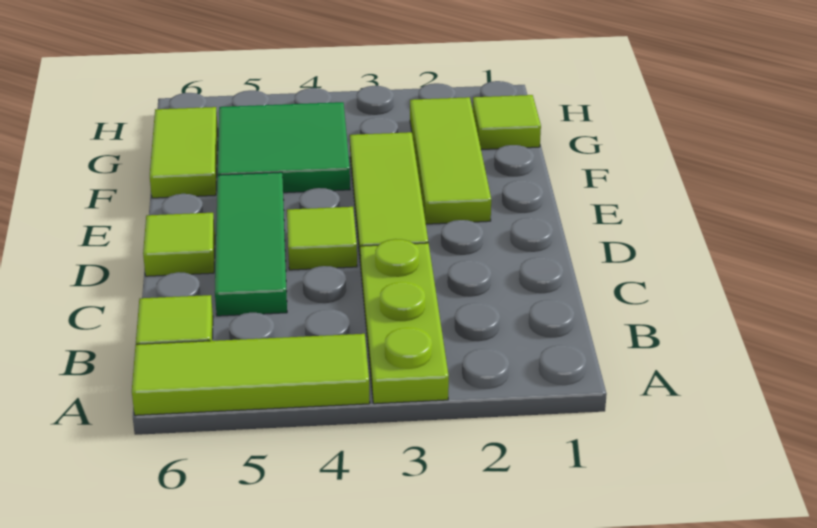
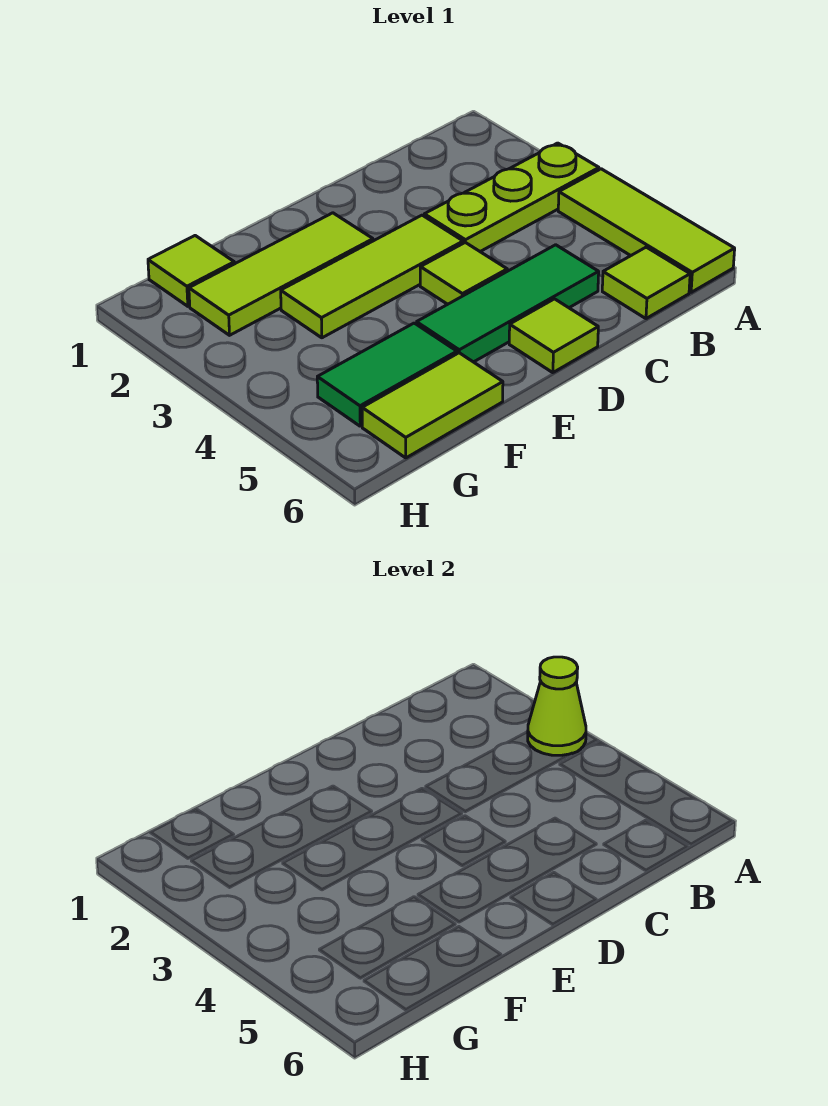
none -> lime cone A3 level 2
green tile F4:G5 level 1 -> green tile F5:G5 level 1

